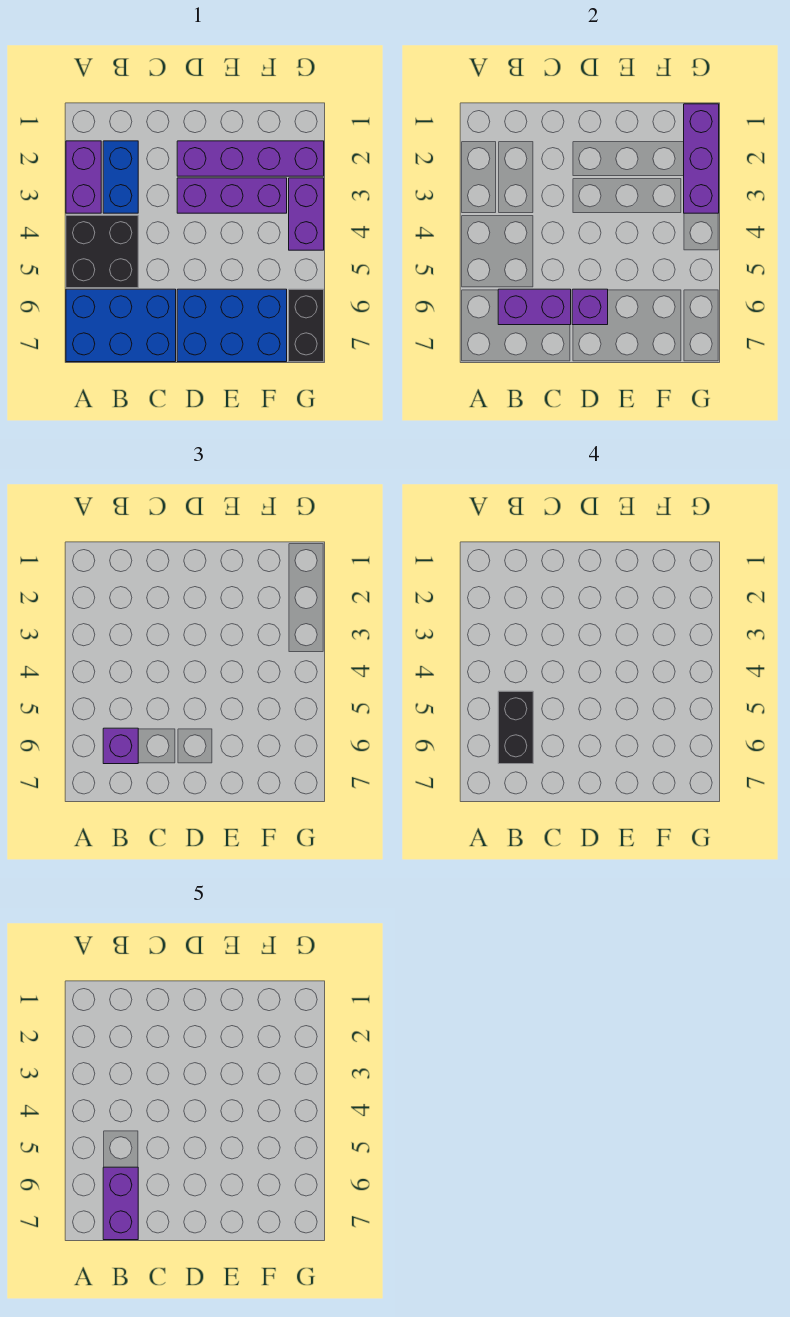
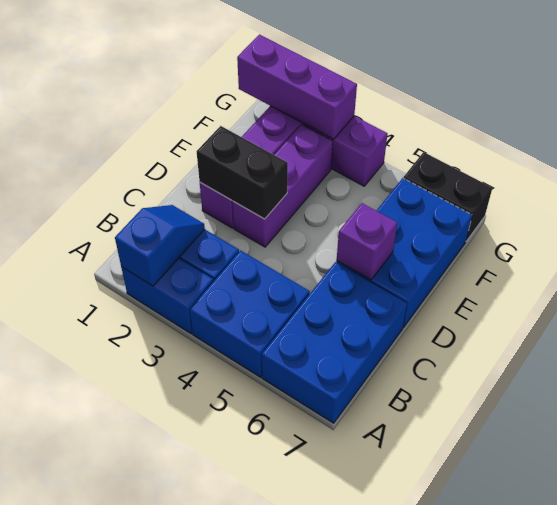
purple brick A2:A3 level 1 -> blue brick A2:A3 level 1
none -> blue slope A2:B2 level 2 top A
black brick A4:B5 level 1 -> blue brick A4:B5 level 1
black brick B5:B6 level 4 -> black brick D2:D3 level 2
purple brick B6:C6 level 2 -> none
purple brick B6 level 3 -> none
purple brick B6:B7 level 5 -> none

